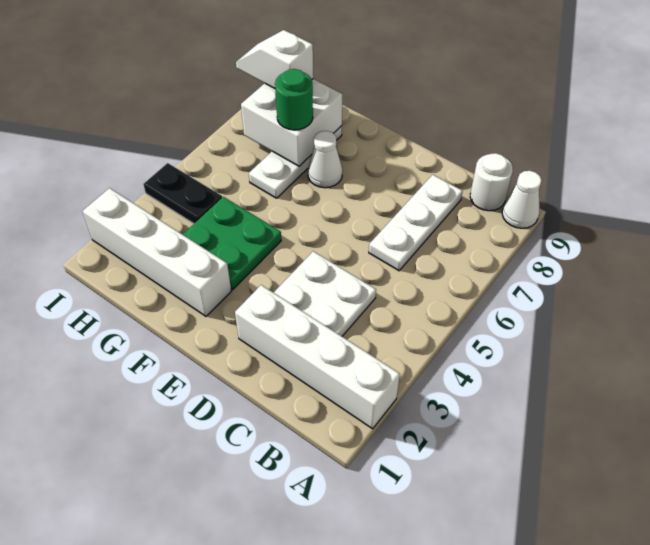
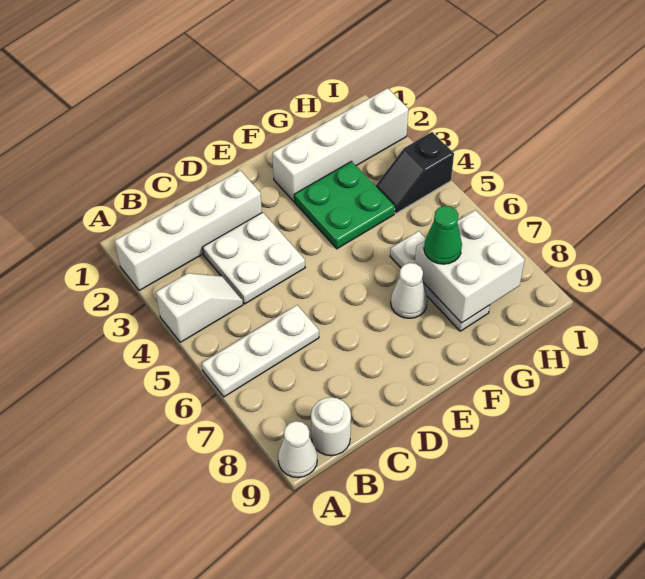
white plate C6:C8 level 1 -> white plate A6:C6 level 1
green round brick G7 level 3 -> green cone G7 level 3
black plate H4:I4 level 1 -> black slope H4:I4 level 1 top I
white slope H8:I8 level 3 top H -> white slope A4:B4 level 1 top A

